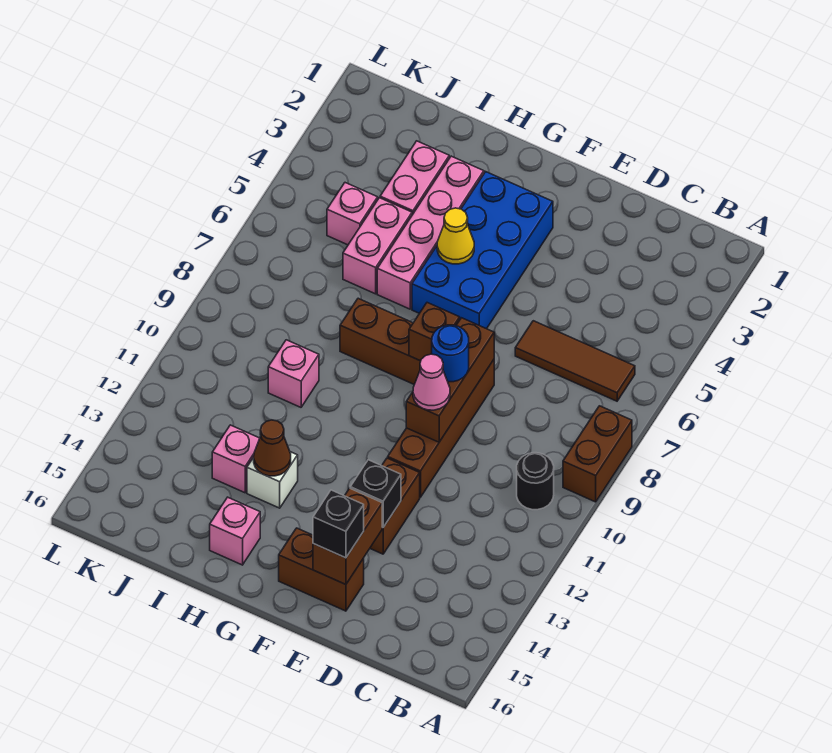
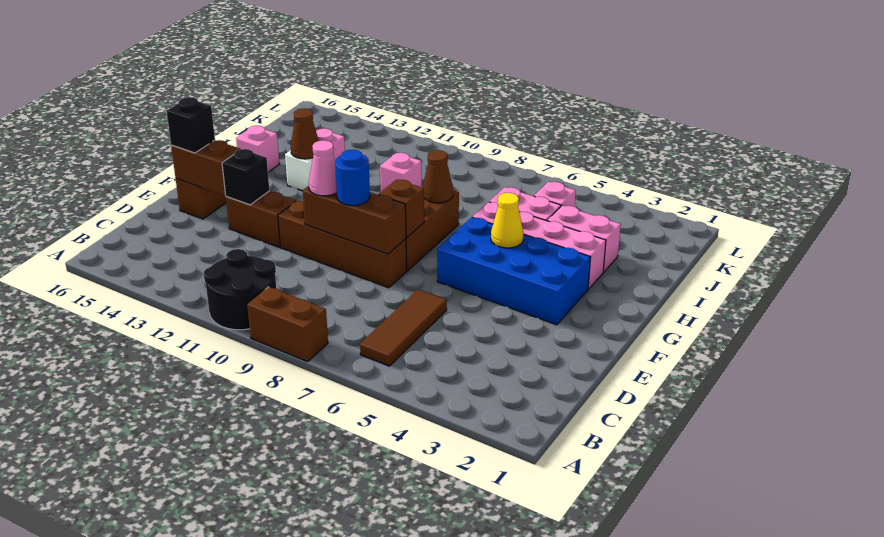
black round brick B10 level 1 -> black round brick A10:B11 level 1
none -> brown cone H8 level 2

